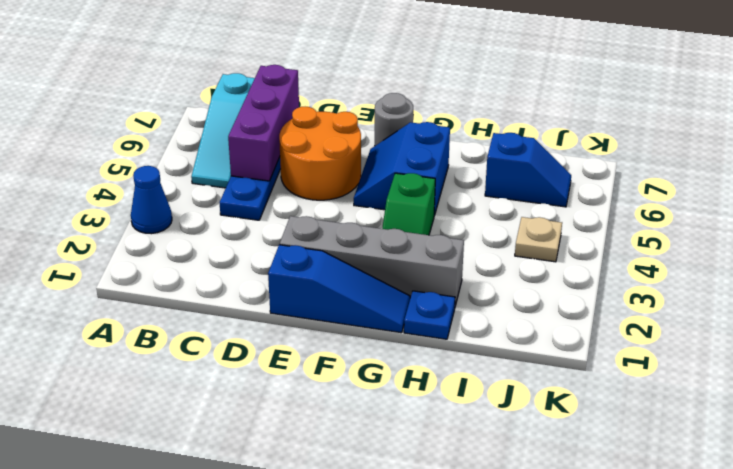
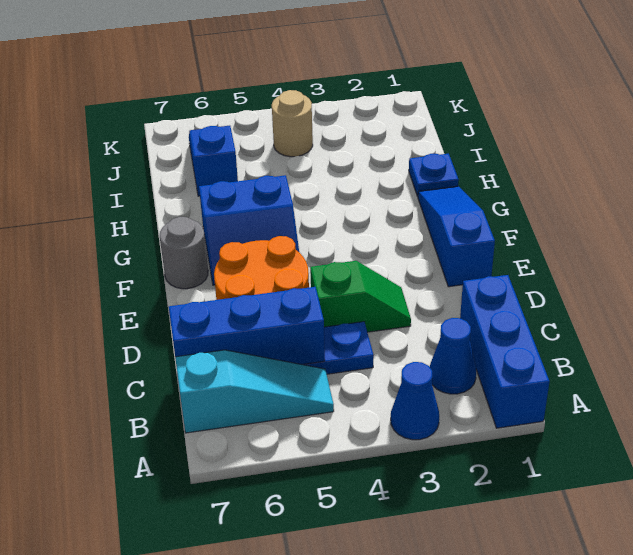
none -> blue brick A1:C1 level 1
none -> blue cone B2 level 1
purple brick C5:C7 level 2 -> blue brick C5:C7 level 2
grey brick E2:H2 level 1 -> none
green slope G3:G4 level 1 top 4 -> green slope D3:D4 level 1 top 4
tan plate J4 level 1 -> tan round brick J4 level 1

